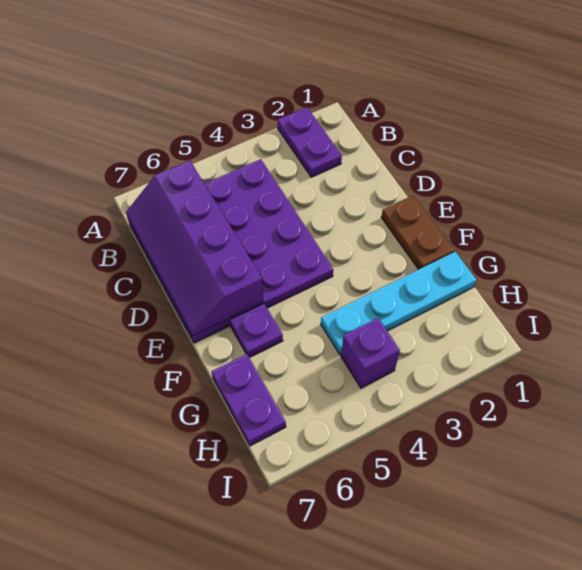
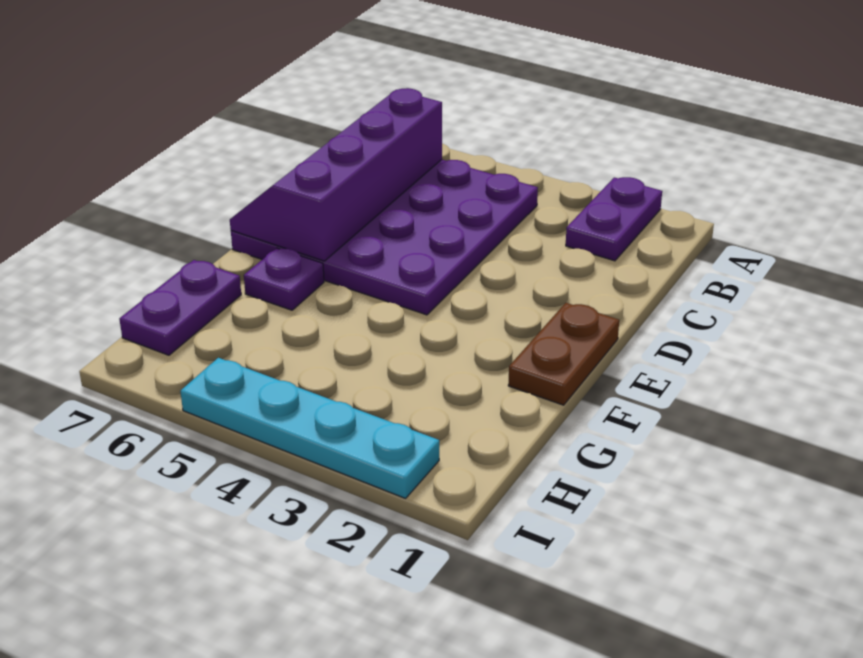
cyan plate G1:G4 level 1 -> cyan plate I2:I5 level 1
purple brick H4 level 1 -> none

